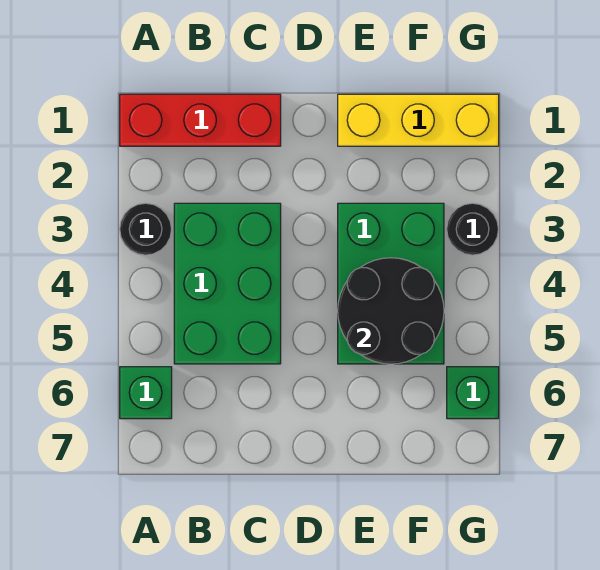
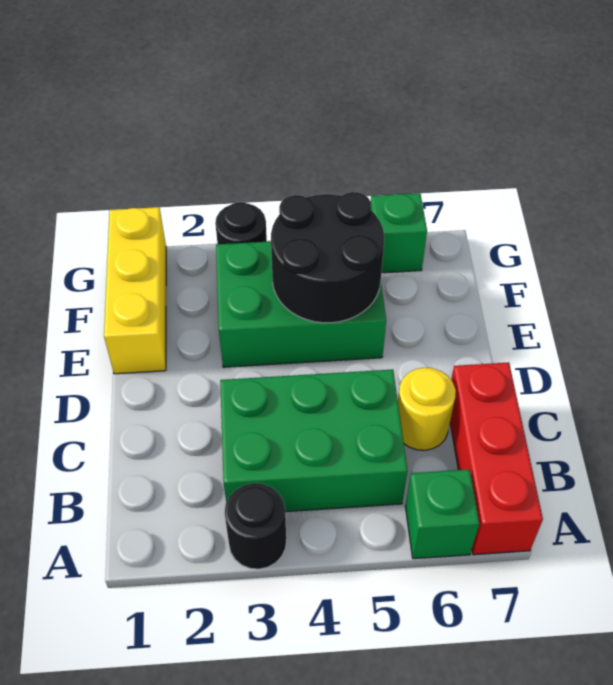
red brick A1:C1 level 1 -> red brick A7:C7 level 1
none -> yellow round brick C6 level 1

